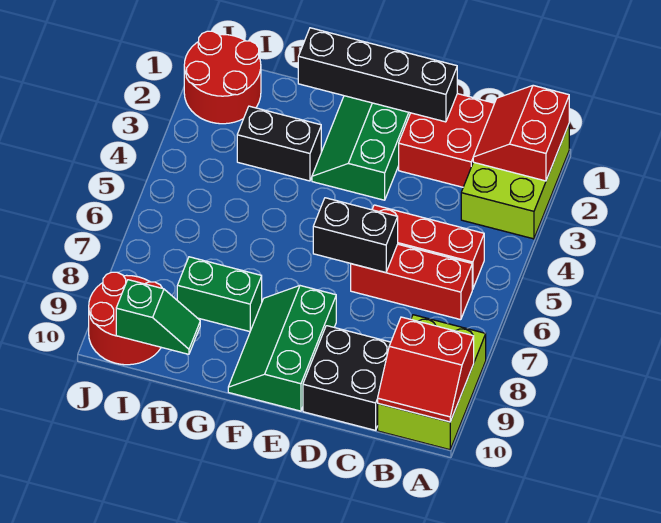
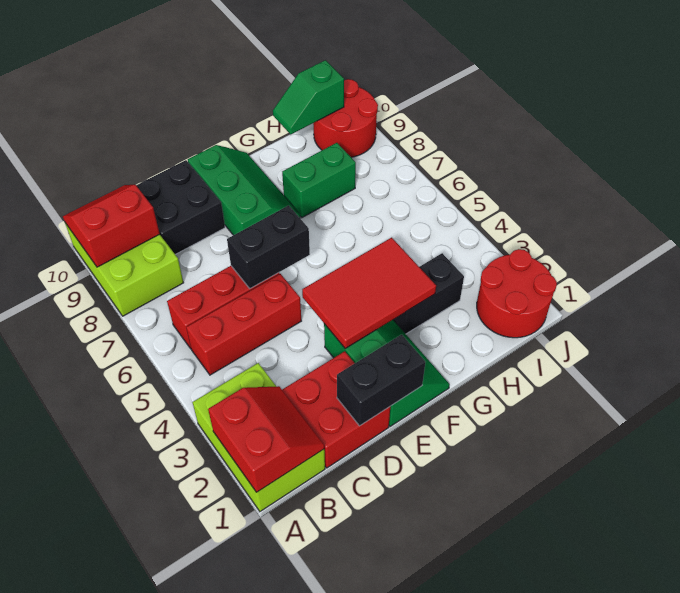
black brick D1:G1 level 2 -> black brick D1:E1 level 2
none -> red tile E3:G4 level 2

